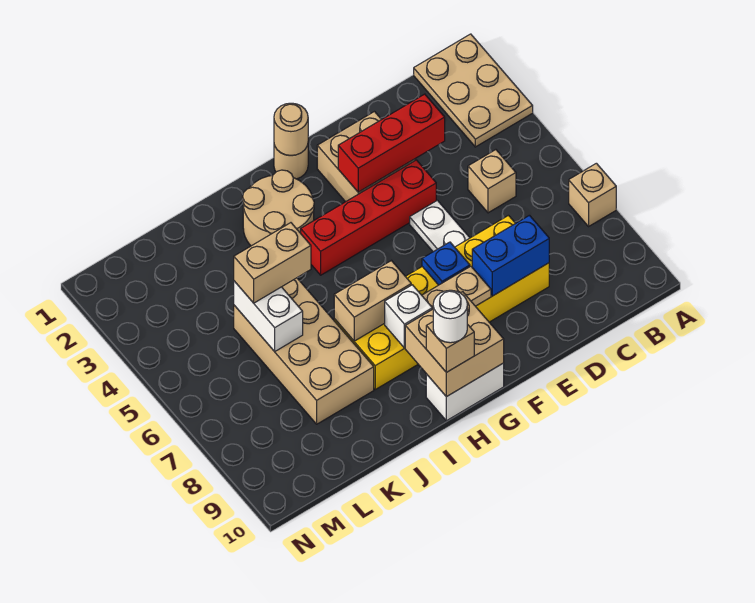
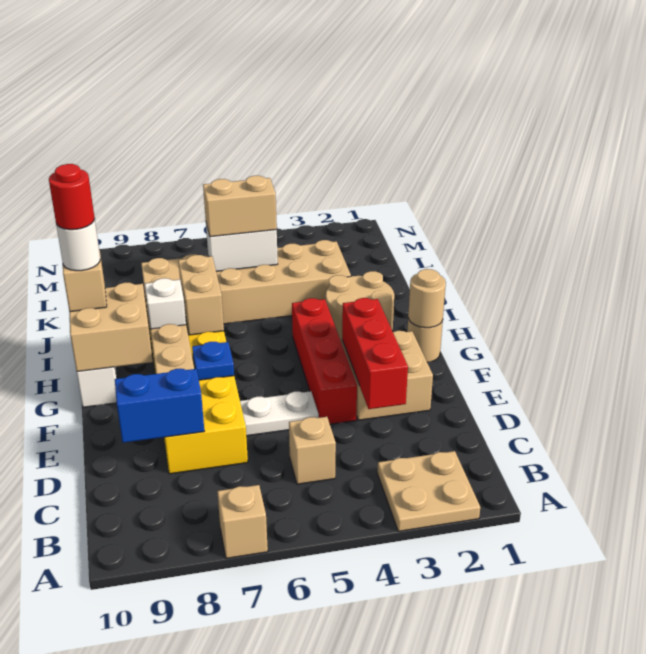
tan plate A1:B3 level 1 -> tan plate A2:B3 level 1
blue brick D8:E8 level 2 -> blue brick D8:D9 level 2
none -> red round brick H10 level 5
tan brick J5:K8 level 1 -> tan brick J3:K8 level 1
tan brick J5:K5 level 3 -> tan brick K5:K6 level 3

